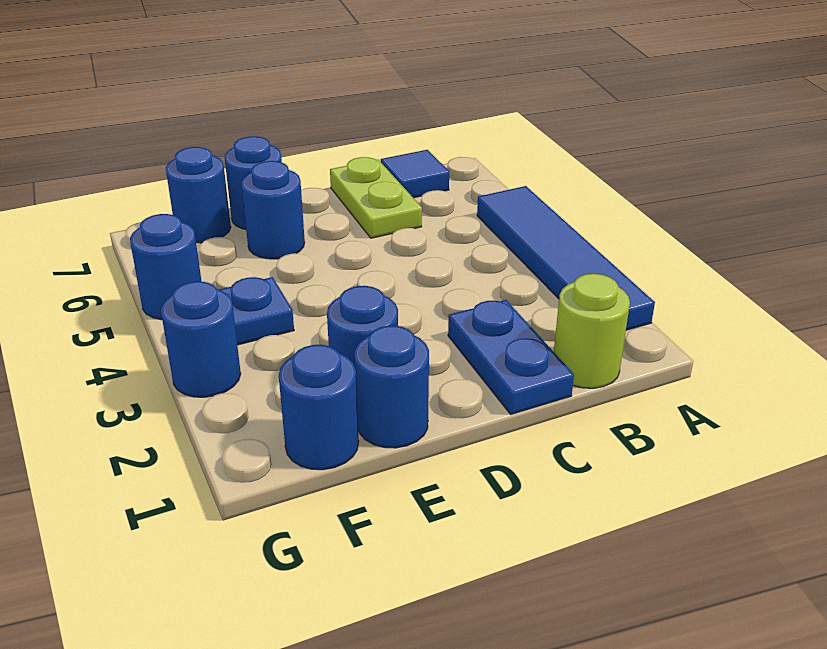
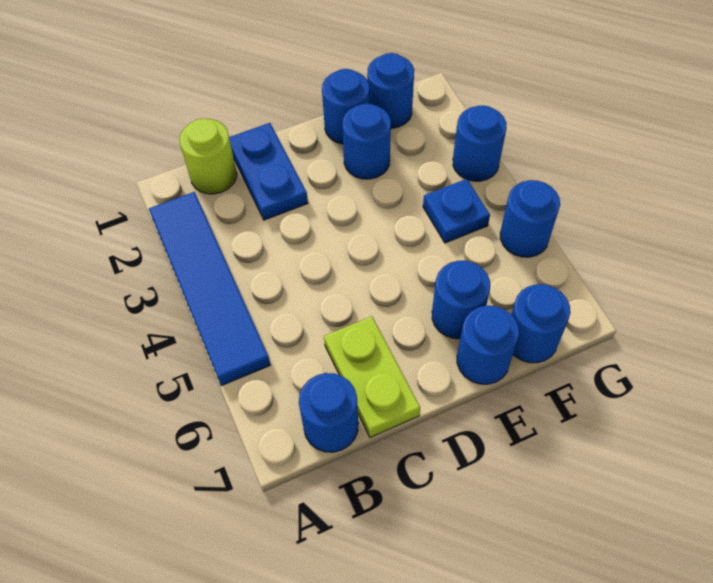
blue tile B7 level 1 -> blue round brick B7 level 1

